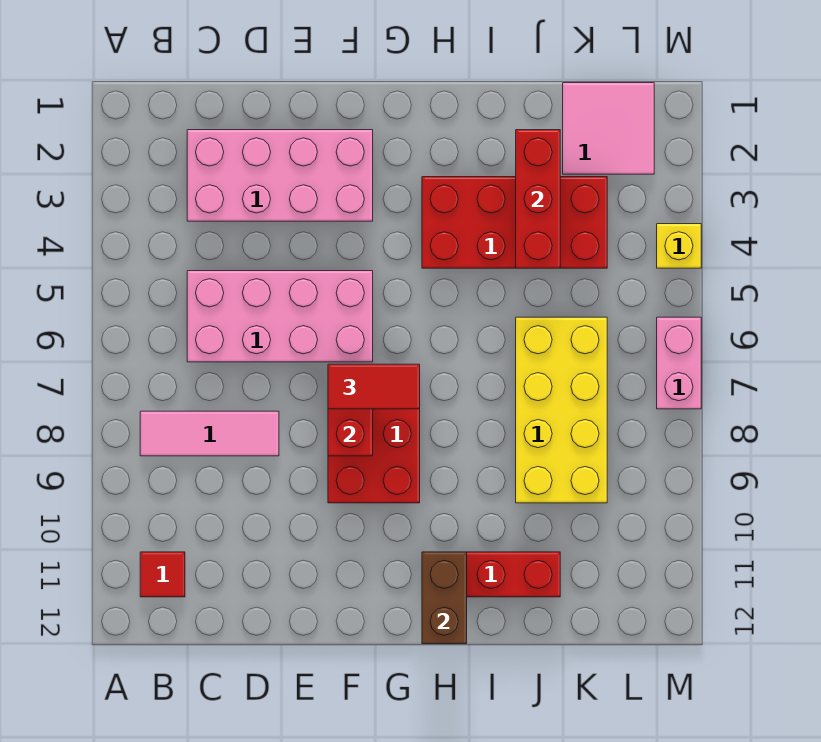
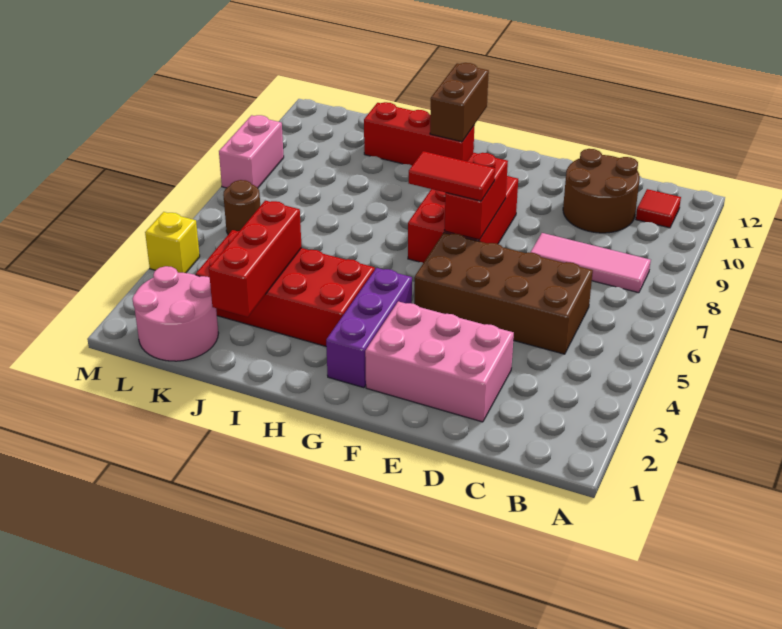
pink brick C2:F3 level 1 -> pink brick D2:F3 level 1
pink brick C5:F6 level 1 -> brown brick C5:F6 level 1
none -> brown round brick C10:D11 level 1
none -> purple brick G2:G4 level 1
yellow brick J6:K9 level 1 -> none
pink tile K1:L2 level 1 -> pink round brick K1:L2 level 1
none -> brown round brick L6 level 1
pink brick M6:M7 level 1 -> pink brick M8:M9 level 1

